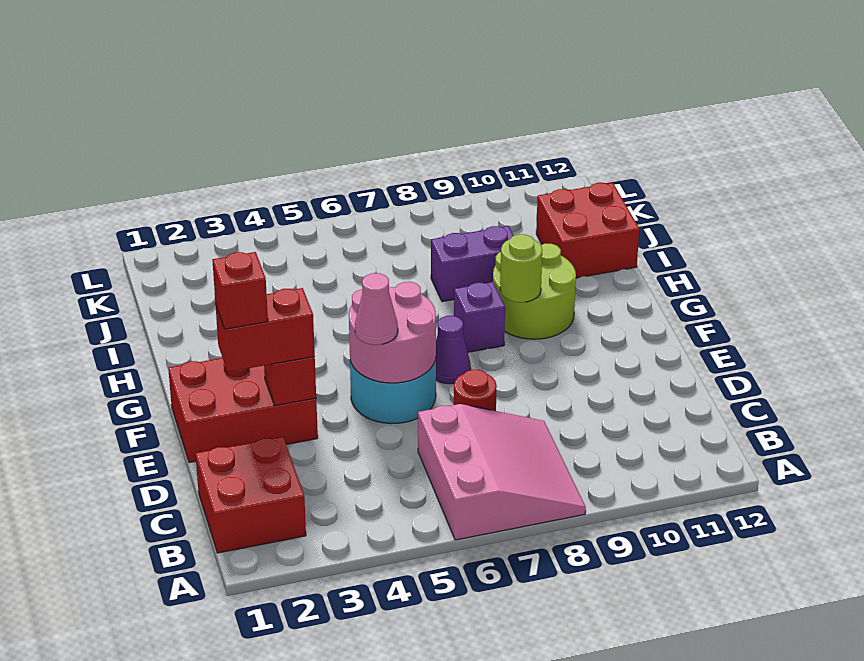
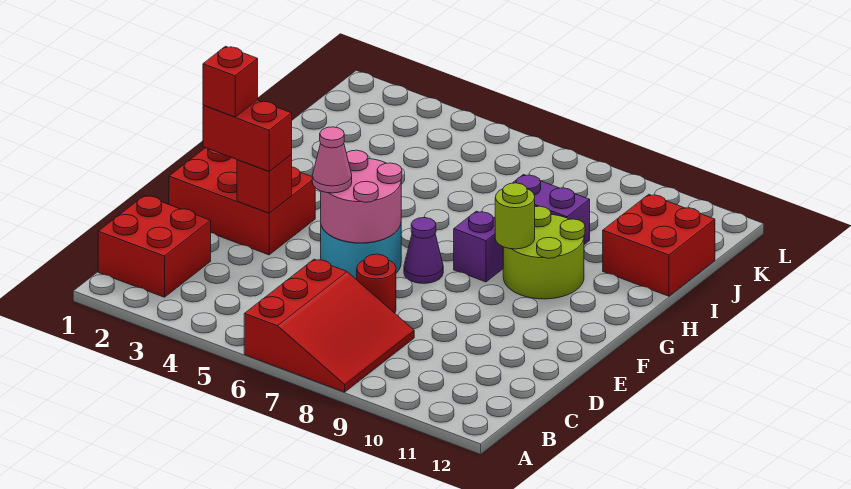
pink slope A6:C8 level 1 top 6 -> red slope A6:C8 level 1 top 6

